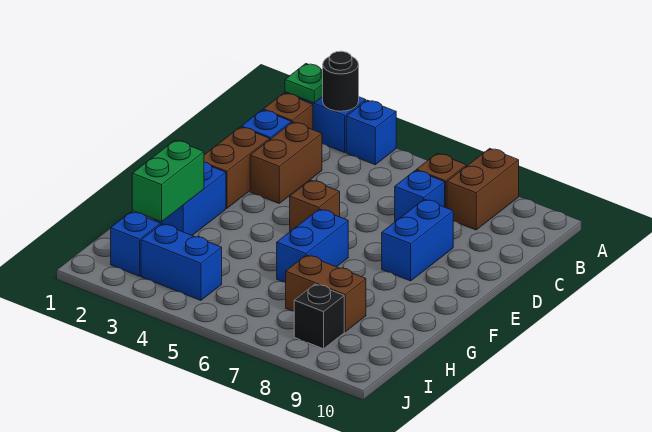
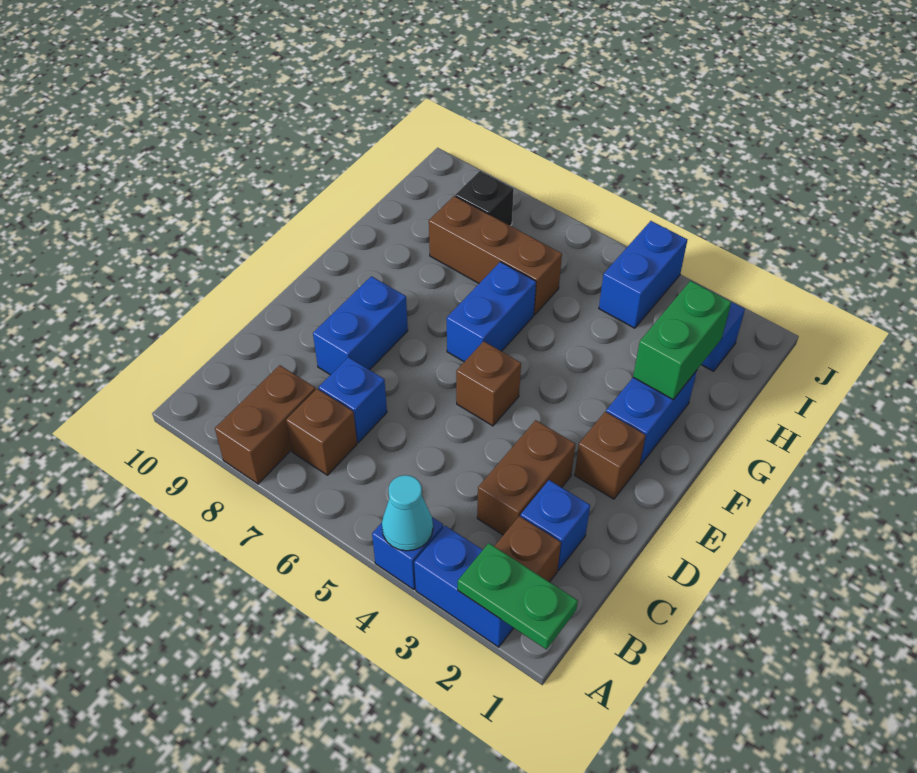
green plate A2 level 2 -> green plate A1:A2 level 2
black round brick A3 level 2 -> none
none -> cyan cone A4 level 2
brown brick D2:E2 level 1 -> brown brick E2 level 1
brown brick H7:H8 level 1 -> brown brick H6:H8 level 1
blue brick I3:I4 level 1 -> blue brick I4:J4 level 1

